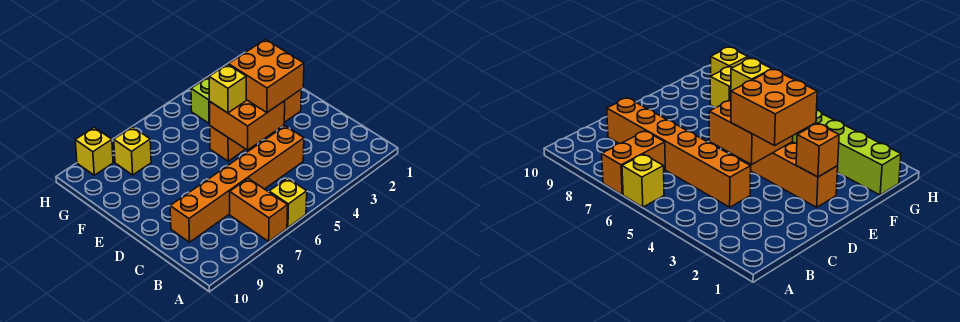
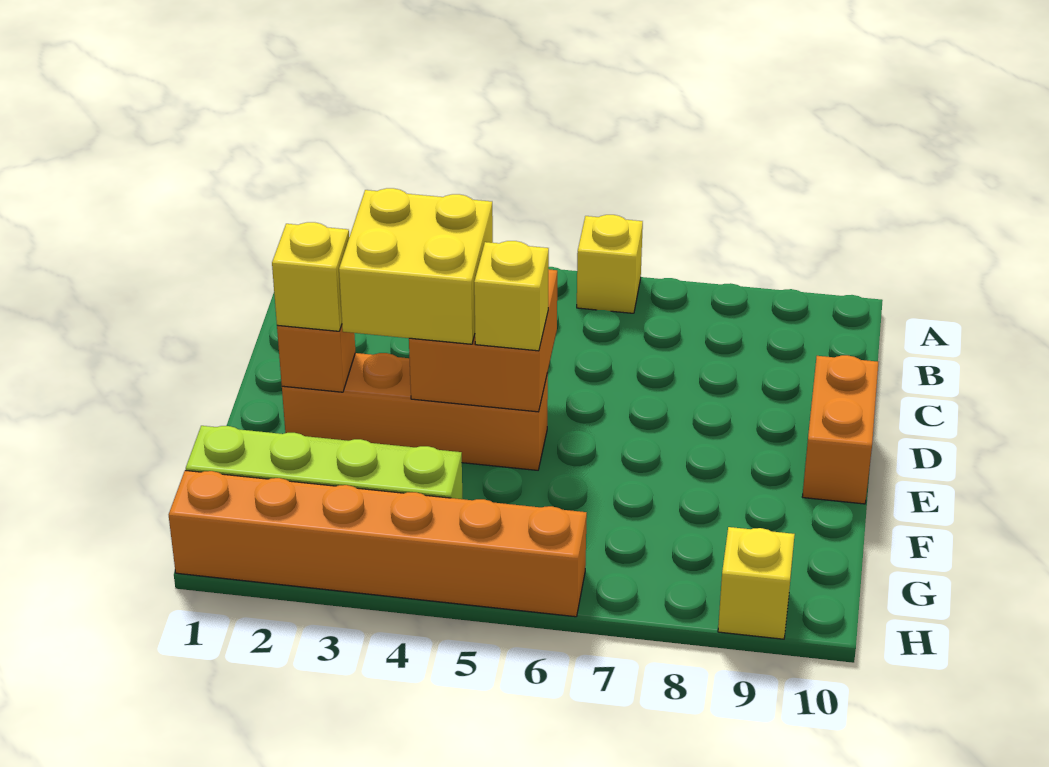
orange brick A7:B7 level 1 -> orange brick D10:E10 level 1
orange brick C4:C9 level 1 -> orange brick H1:H6 level 1
orange brick D3:E4 level 3 -> yellow brick D3:E4 level 3
yellow brick G8 level 1 -> yellow brick E2 level 3

